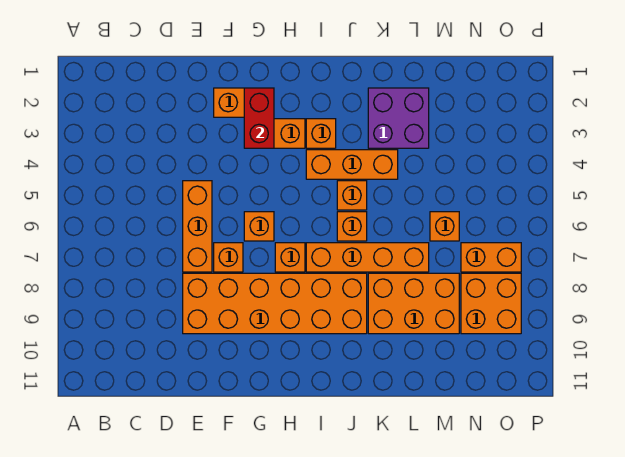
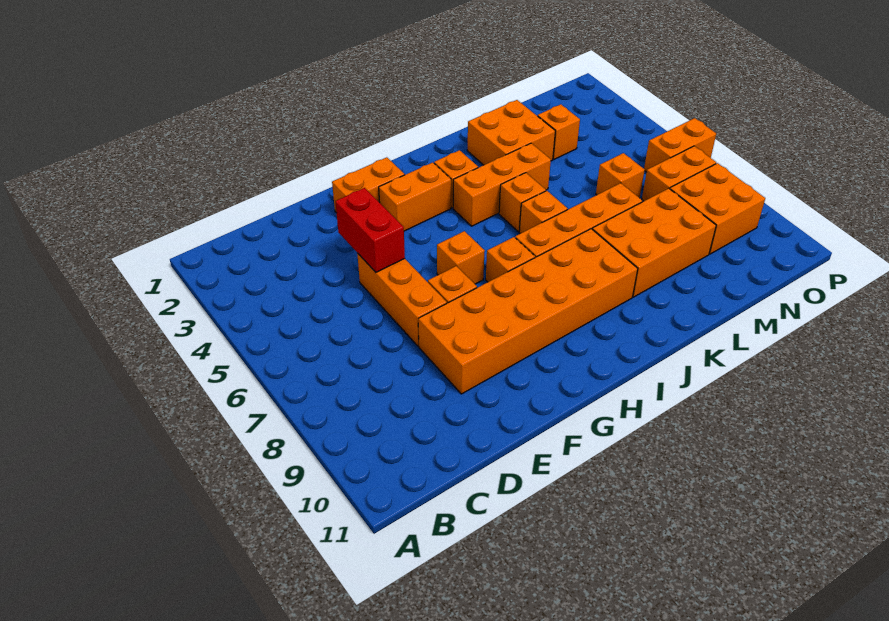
red brick G2:G3 level 2 -> red brick E4:E5 level 2
purple brick K2:L3 level 1 -> orange brick K2:L3 level 1
none -> orange brick M3 level 1
none -> orange brick O6:P6 level 1

